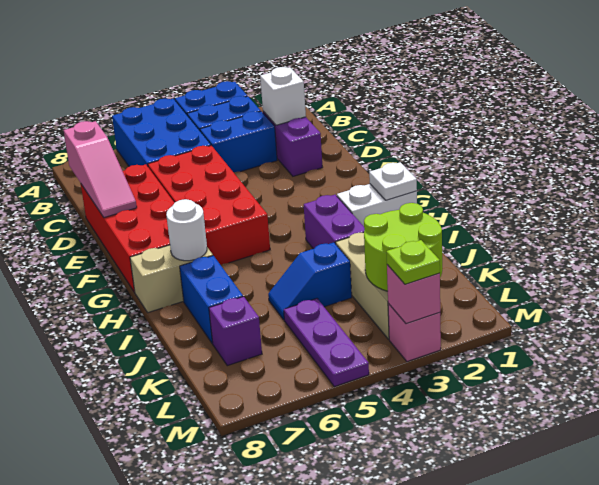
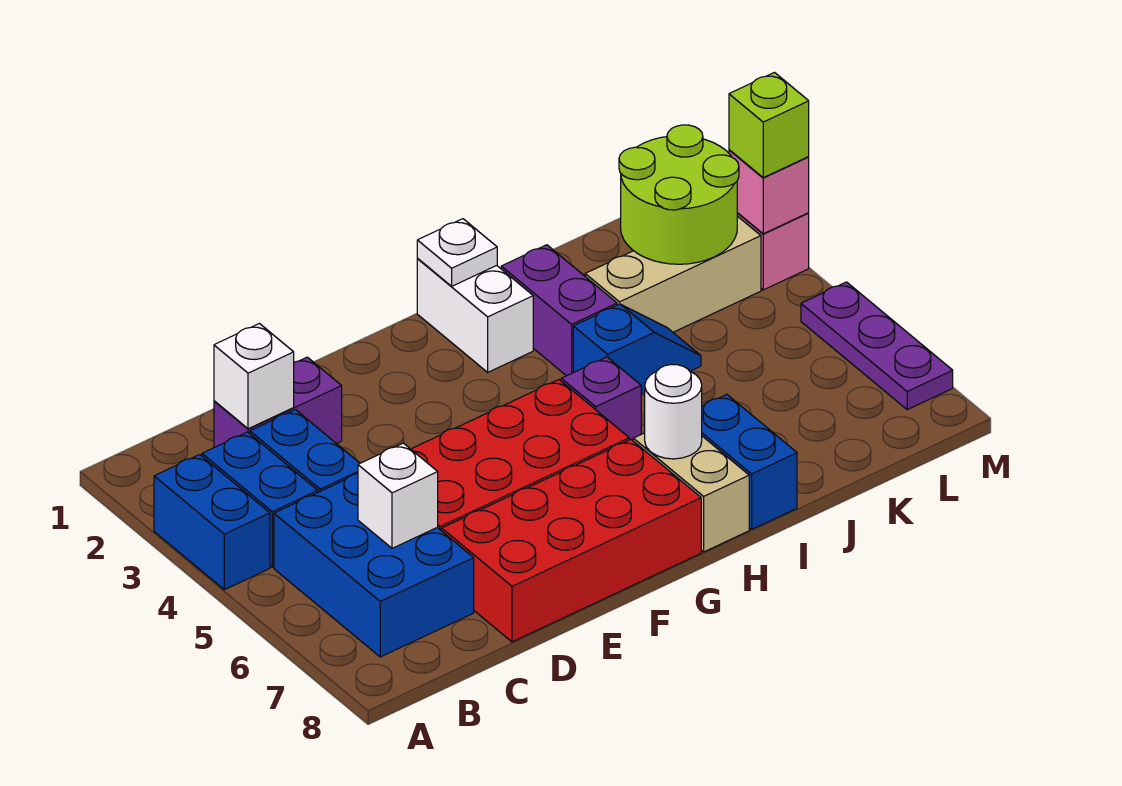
blue brick A5:C6 level 1 -> blue brick B5:C7 level 1
none -> white brick C6 level 2
pink slope C8:E8 level 2 top C -> none
purple brick H3:I3 level 1 -> purple brick I2:I3 level 1
blue brick I7:J7 level 1 -> blue brick I7:I8 level 1
blue slope J4:J5 level 1 top 4 -> blue slope I4:J4 level 1 top I
purple plate K5:M5 level 1 -> purple plate M5:M7 level 1
purple brick K7 level 1 -> purple brick H5 level 1
lime plate M3 level 3 -> lime brick M3 level 3

